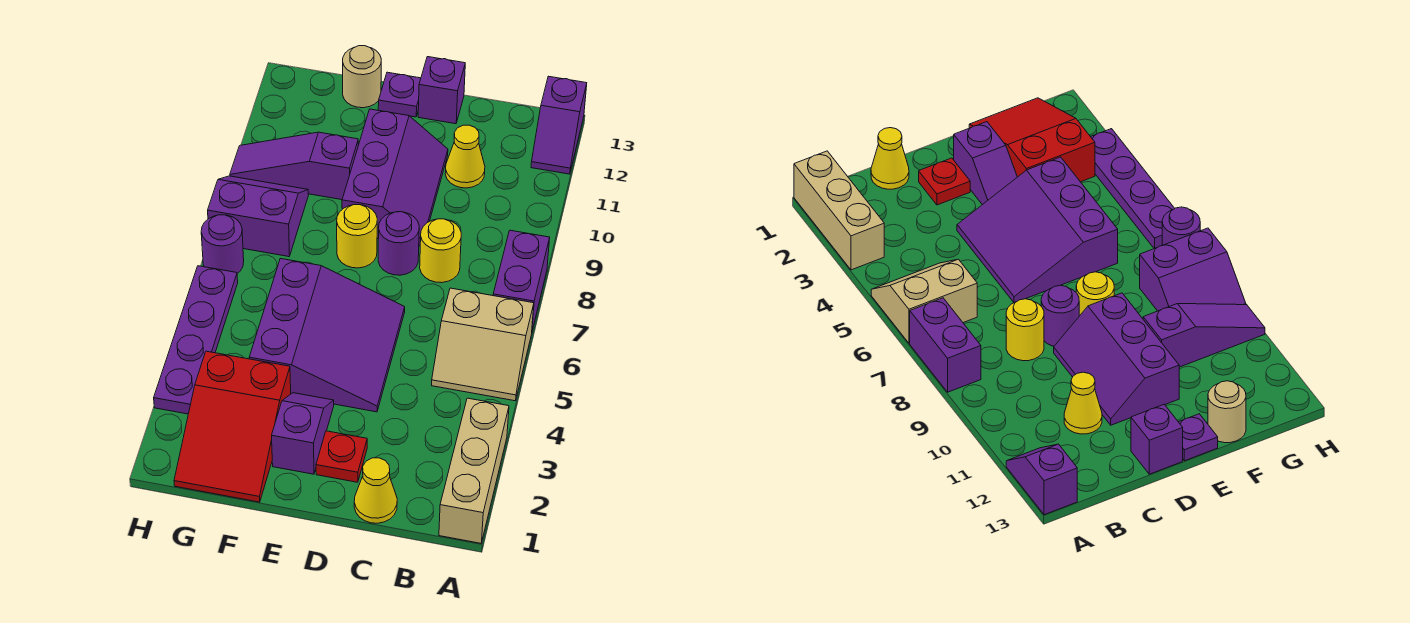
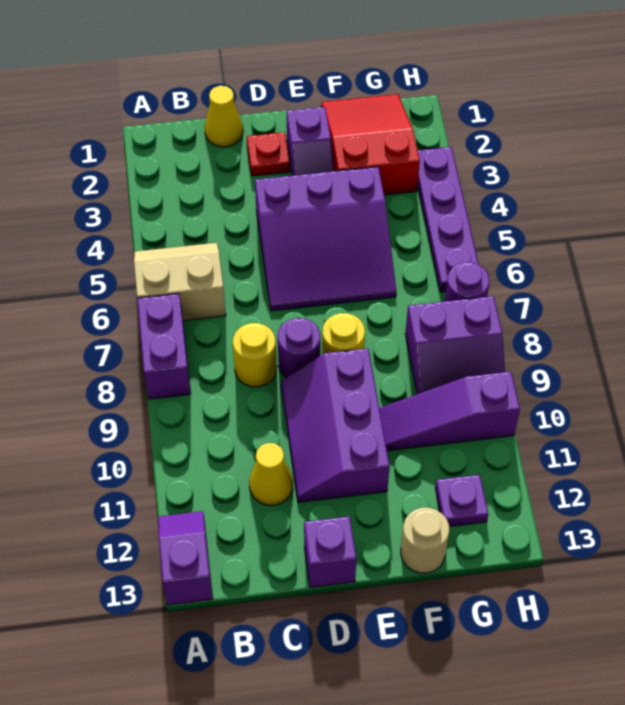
tan brick A1:A3 level 1 -> none
purple slope D4:F6 level 1 top F -> purple slope D4:F6 level 1 top 4
purple plate E13 level 1 -> purple plate G12 level 1
purple slope F10:H10 level 1 top F -> purple slope F10:H10 level 1 top H

